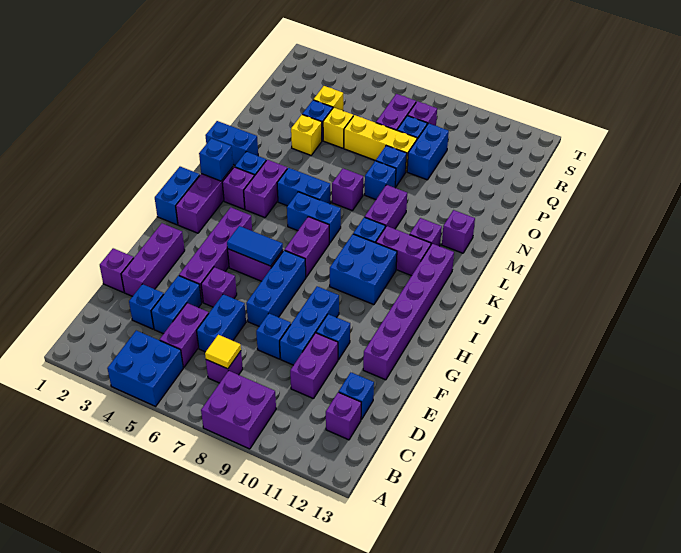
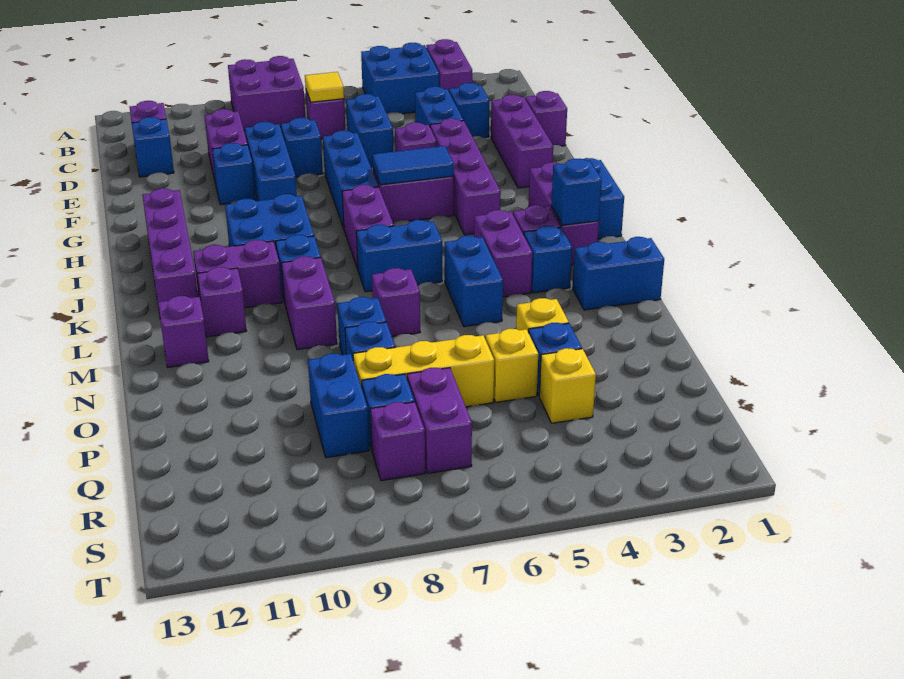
purple brick C5:D5 level 1 -> purple brick A3:B3 level 1
purple brick F12:K12 level 1 -> purple brick H12:K12 level 1
blue brick L5:L6 level 1 -> blue brick L5:M5 level 1

